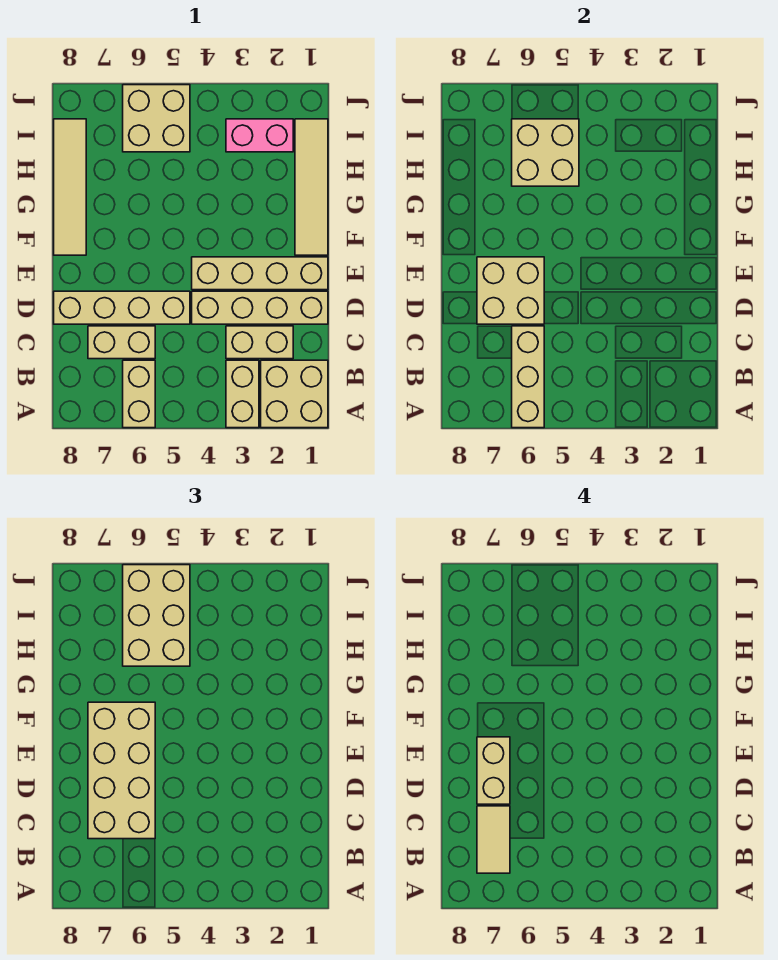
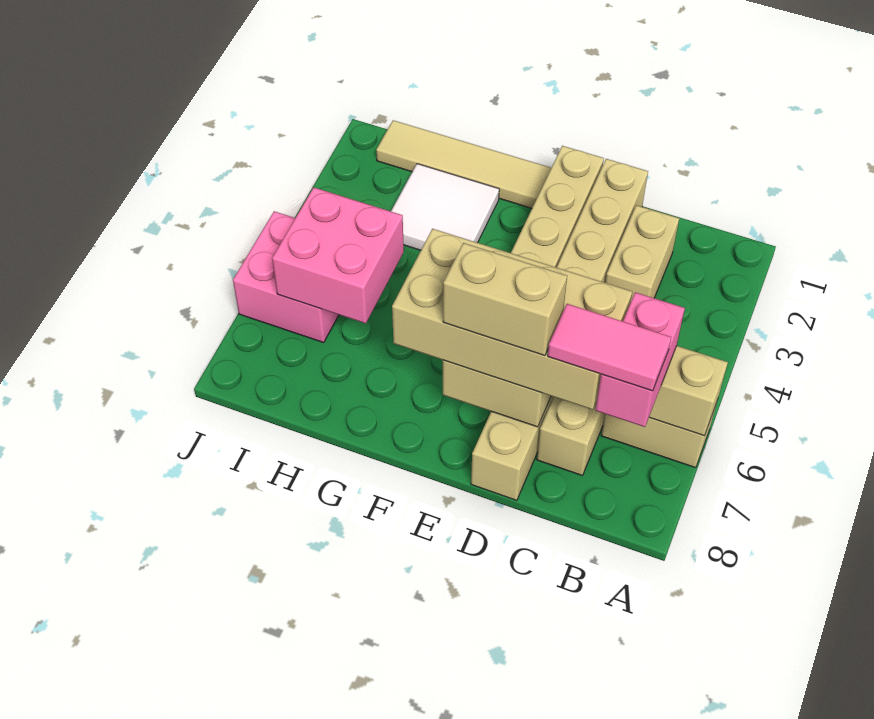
tan brick A1:B2 level 1 -> none
tan brick A3:B3 level 1 -> none
tan tile B7:C7 level 4 -> pink tile B7:C7 level 4
tan tile F8:I8 level 1 -> none
none -> white tile G2:H3 level 1
tan brick H5:I6 level 2 -> pink brick H5:I6 level 2
tan brick H5:J6 level 3 -> none
pink brick I2:I3 level 1 -> pink brick B6:B7 level 3
tan brick I5:J6 level 1 -> pink brick I5:J6 level 1

